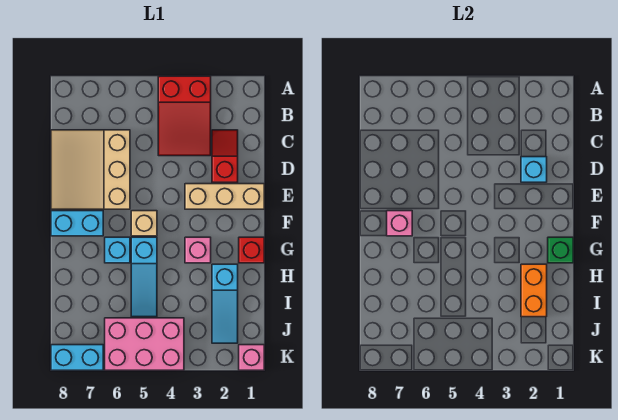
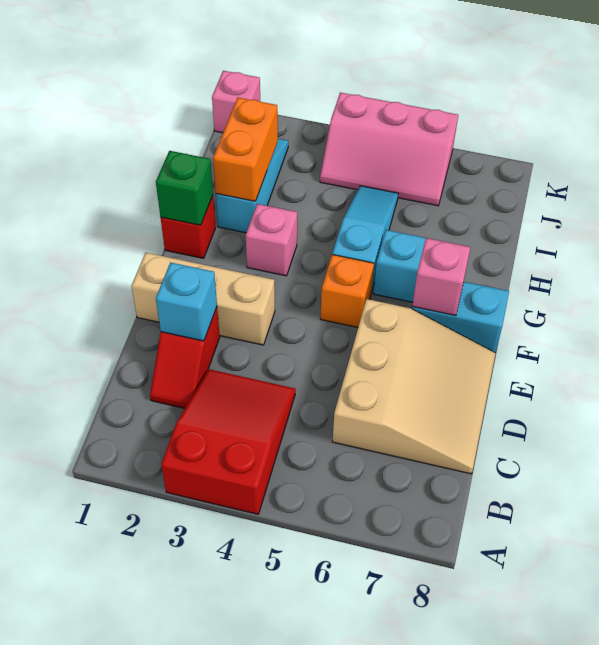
tan brick F5 level 1 -> orange brick F5 level 1
pink brick J4:K6 level 1 -> pink slope J4:K6 level 1 top K
cyan brick K7:K8 level 1 -> none

